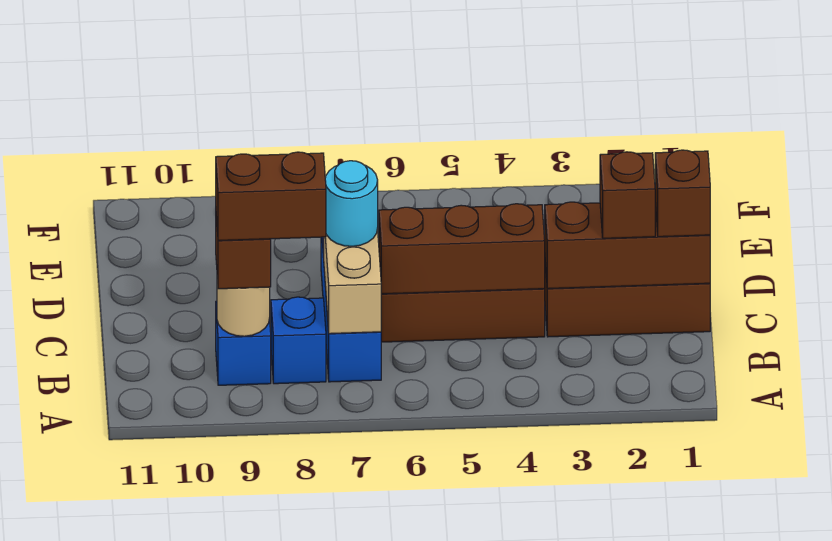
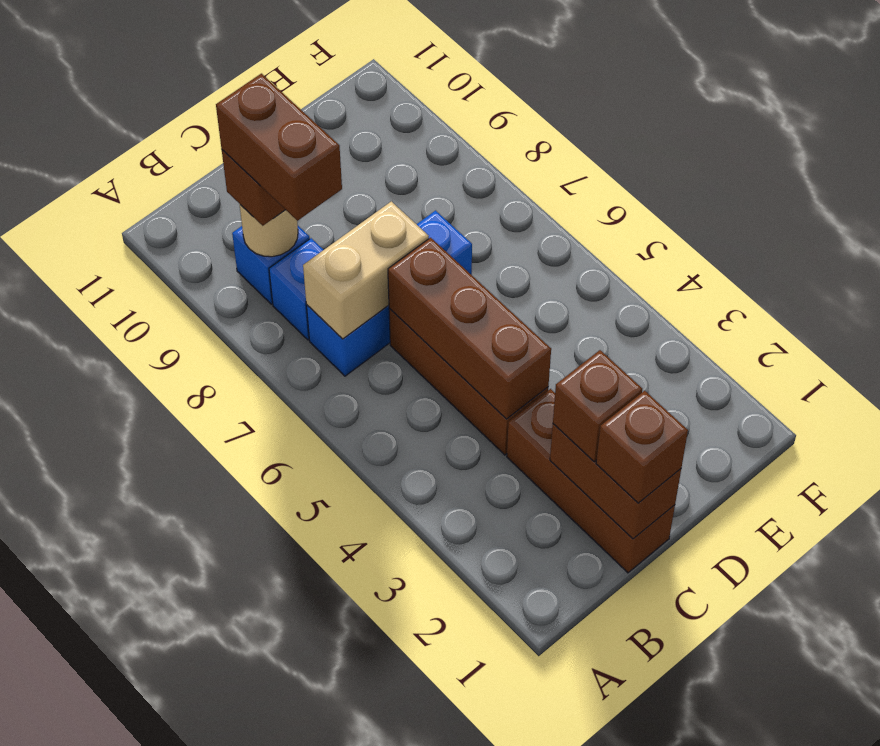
brown brick C1:C3 level 2 -> brown brick C1:C2 level 2
cyan round brick C7 level 3 -> none

